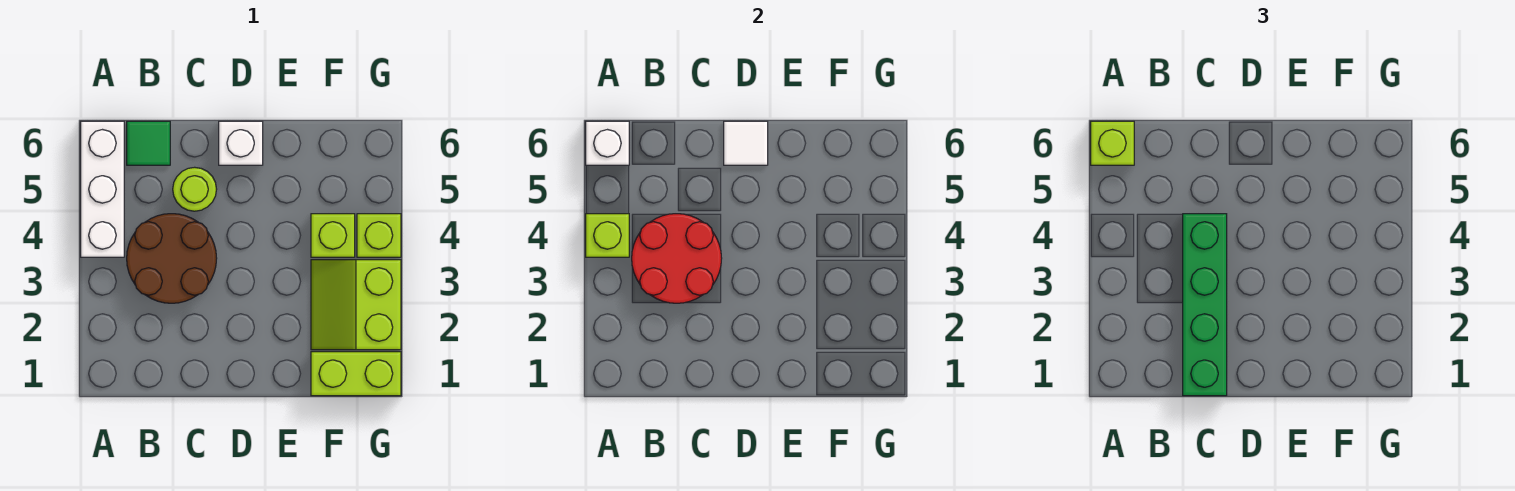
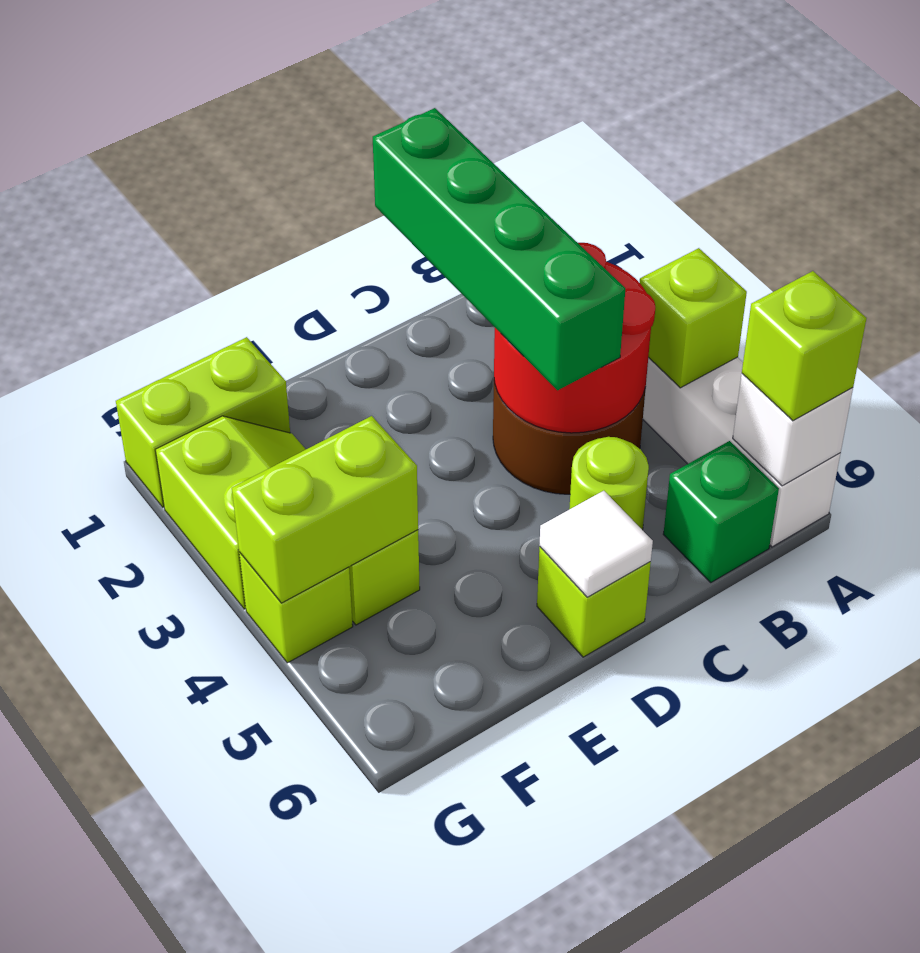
green tile B6 level 1 -> green brick B6 level 1
white brick D6 level 1 -> lime brick D6 level 1
none -> lime brick F4:G4 level 2

